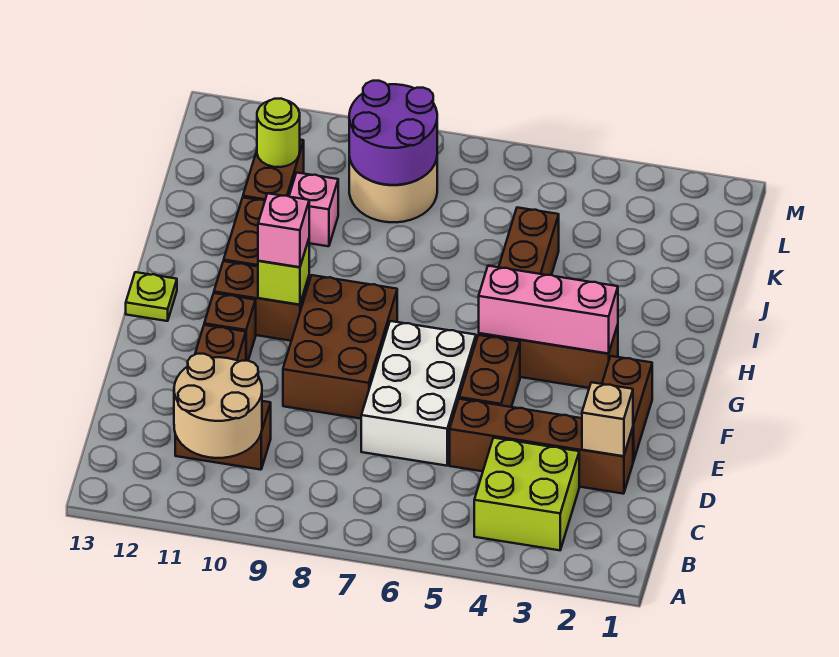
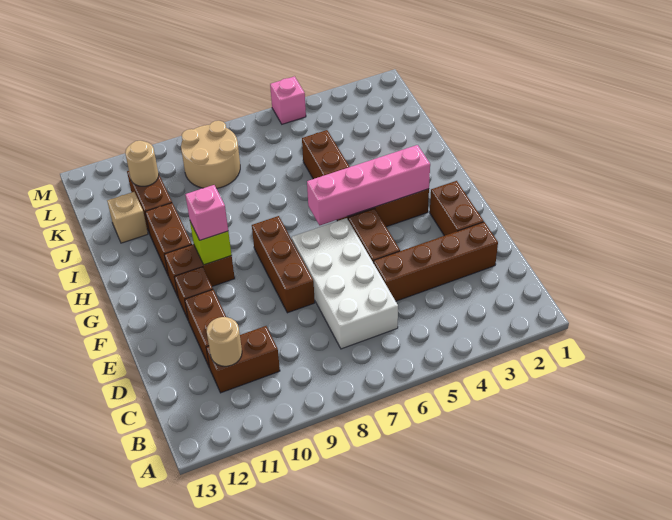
lime brick B3:C4 level 1 -> none
tan round brick B10:C11 level 2 -> tan round brick C11 level 2
tan brick D2 level 2 -> tan brick J12 level 1
white brick D6:F7 level 1 -> white brick C6:F7 level 1
brown brick E8:G9 level 1 -> brown brick E8:G8 level 1
pink brick G3:G5 level 2 -> pink brick G3:G6 level 2
lime plate G13 level 1 -> none
pink brick J10 level 1 -> pink brick M5 level 1
purple round brick K8:L9 level 2 -> none
lime round brick K11 level 2 -> tan round brick K11 level 2

